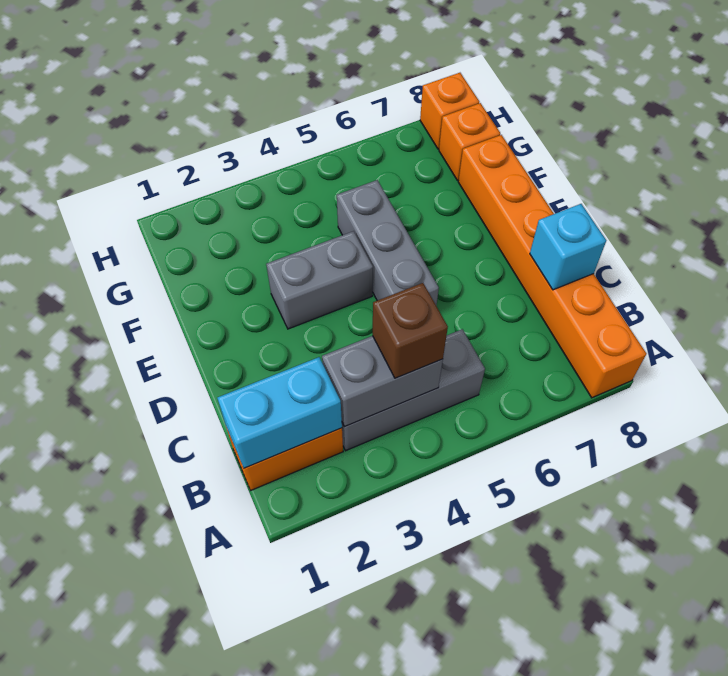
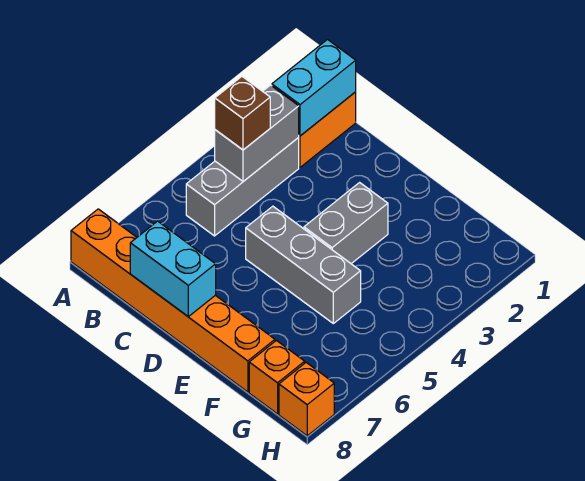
cyan brick C8 level 2 -> cyan brick C8:D8 level 2

